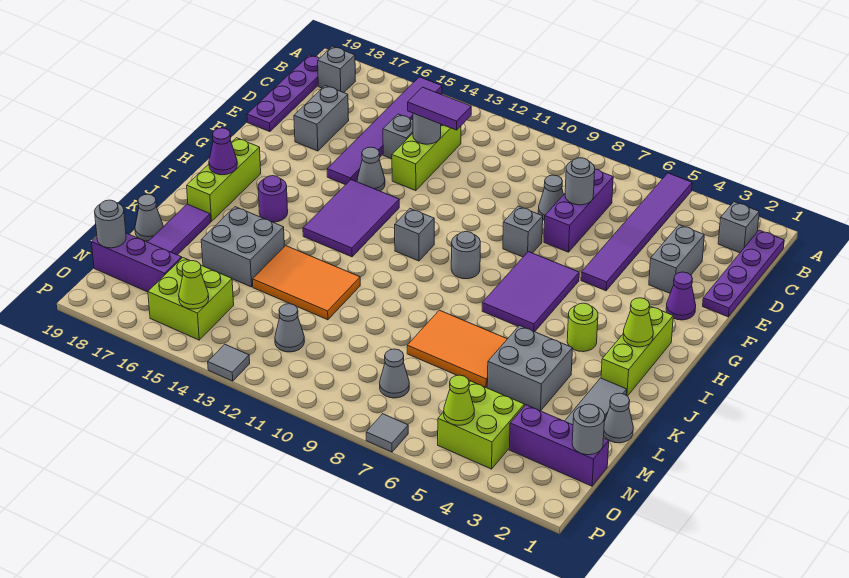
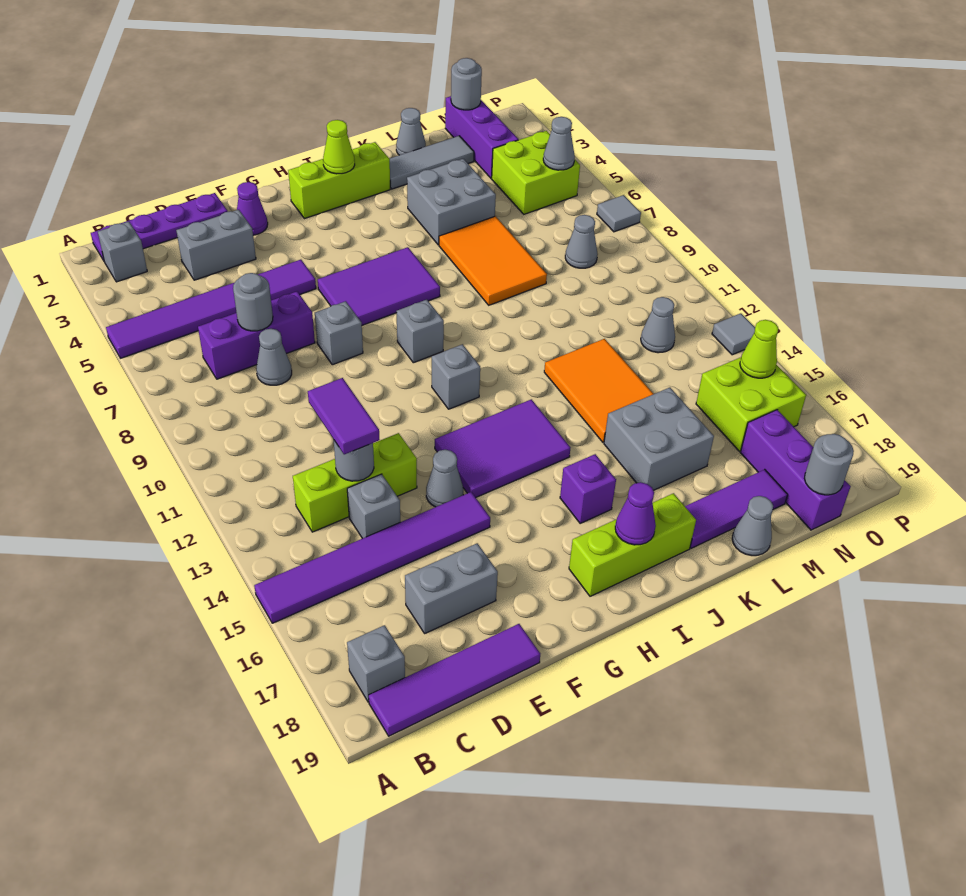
purple plate B19:E19 level 1 -> purple tile B19:E19 level 1
grey round brick H9 level 1 -> grey brick H9 level 1
lime round brick I4 level 1 -> none
purple round brick I16 level 1 -> purple brick I16 level 1
lime cone O5 level 2 -> grey cone O5 level 2

